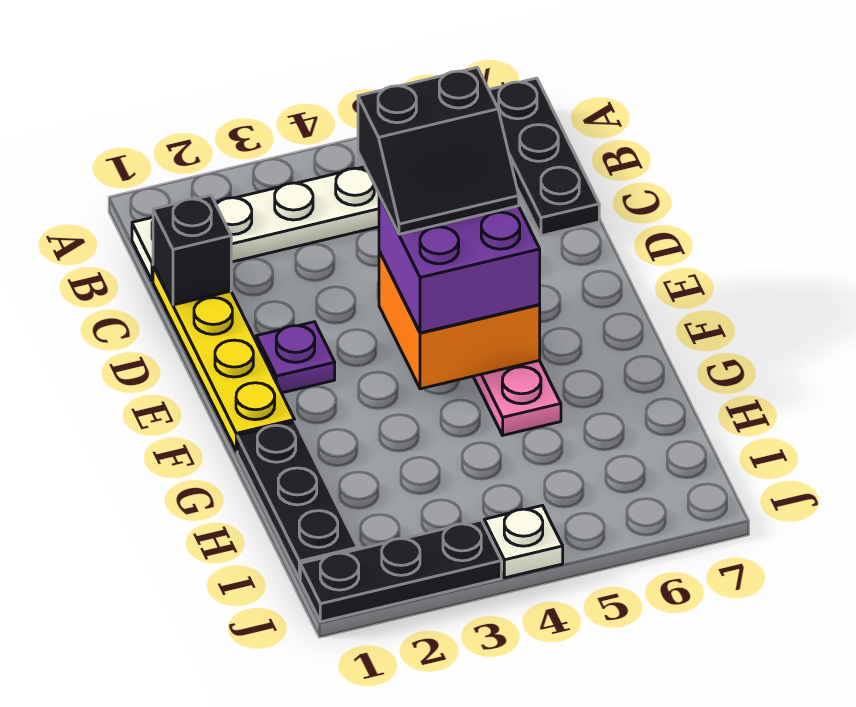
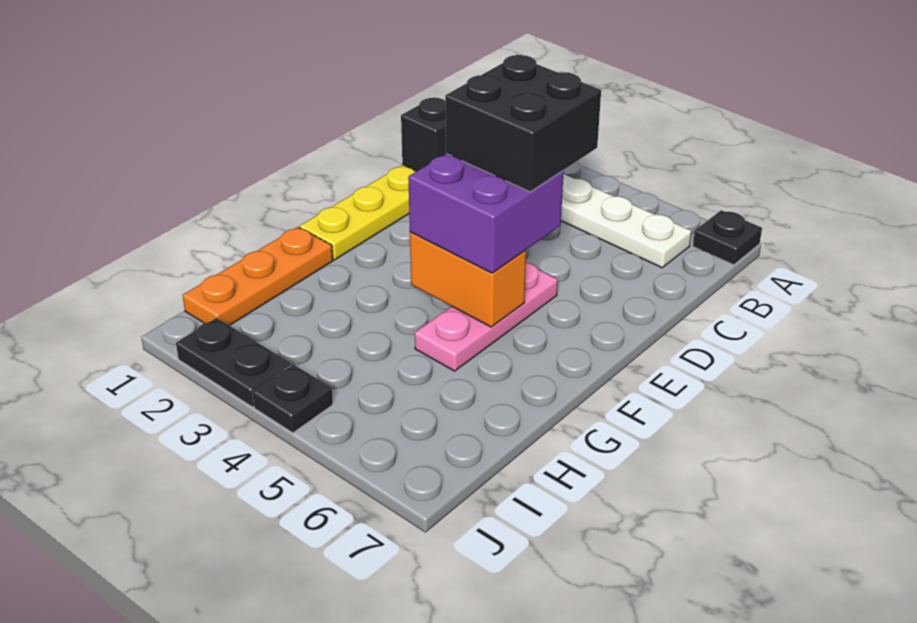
black plate A7:C7 level 1 -> black plate A7 level 1
black slope D4:E5 level 4 top D -> black brick D4:E5 level 4
purple plate E2 level 1 -> none
orange brick E4:F5 level 2 -> orange brick F4:F5 level 2
black plate G1:I1 level 1 -> orange plate G1:I1 level 1
black plate J1:J3 level 1 -> black plate J2:J3 level 1
white plate J4 level 1 -> black plate J4 level 1

